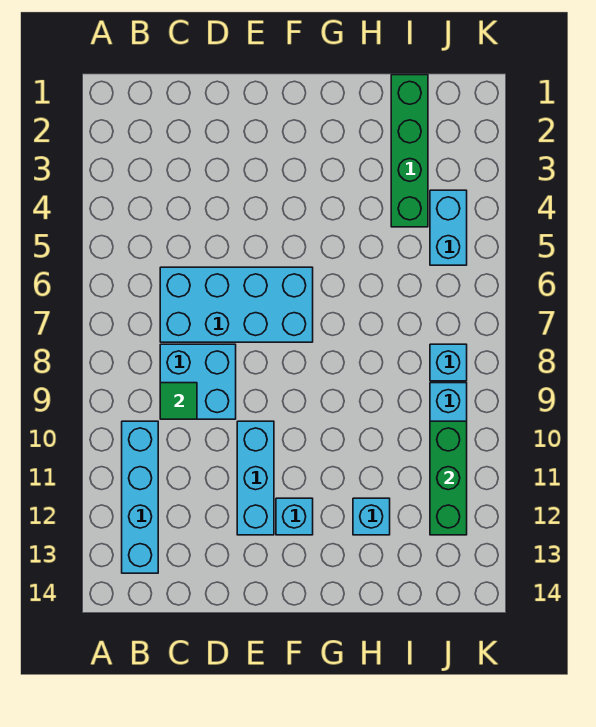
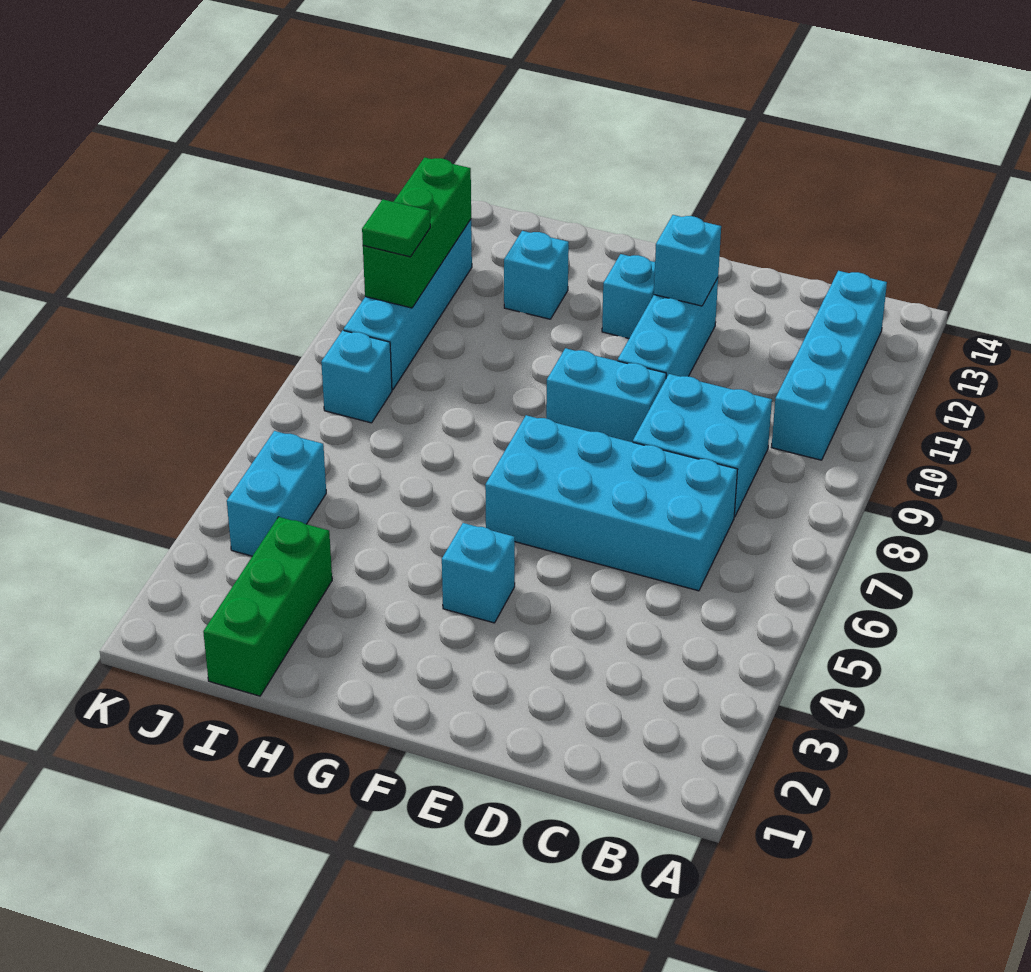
green tile C9 level 2 -> green tile J10 level 3
none -> cyan brick E9:F9 level 1
none -> cyan brick E12 level 2
none -> cyan brick F4 level 1
green brick I1:I4 level 1 -> green brick I1:I3 level 1

